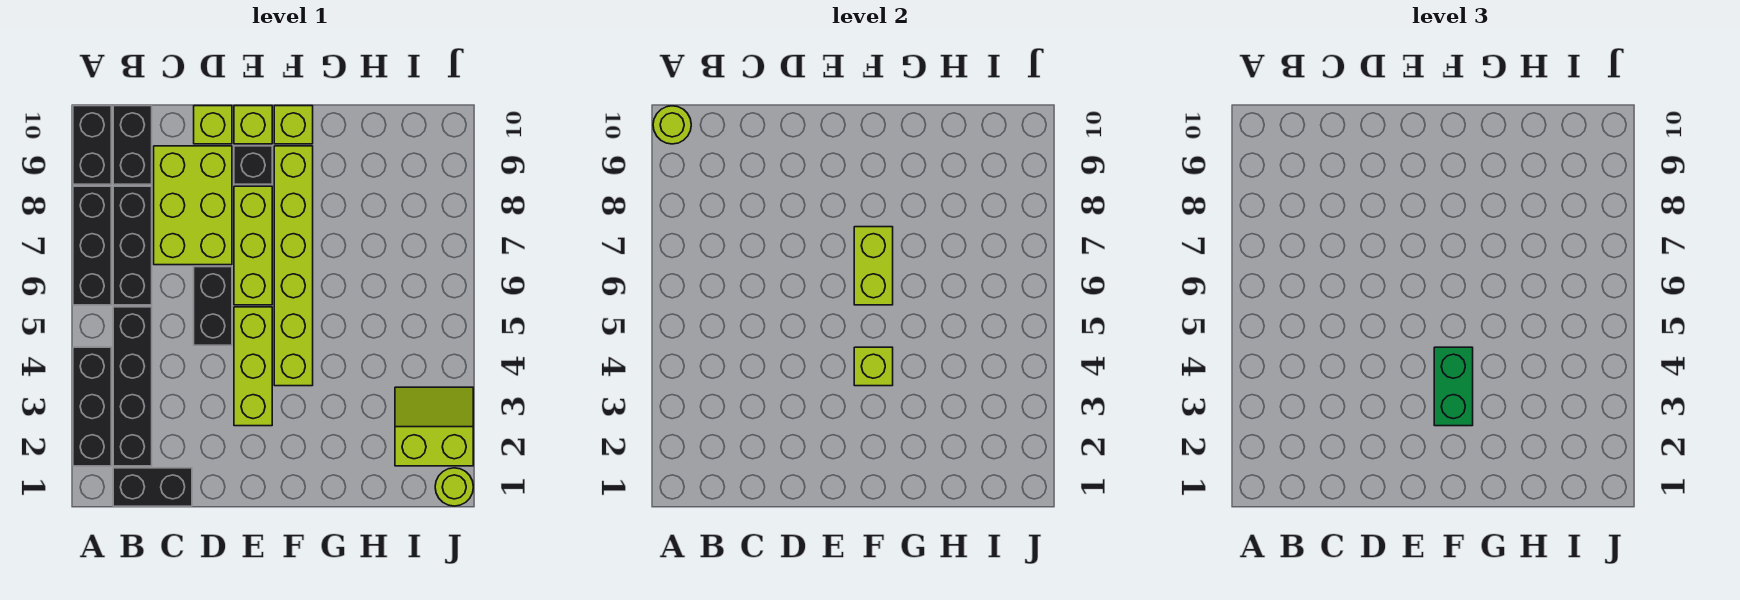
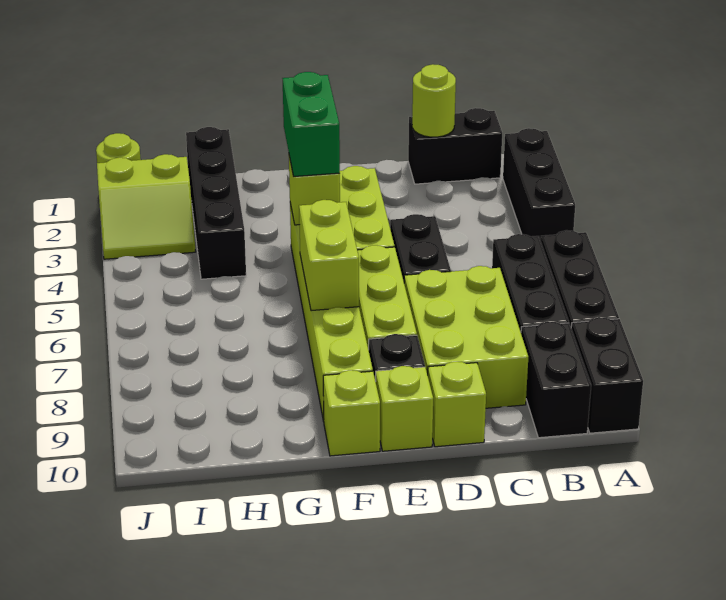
lime round brick A10 level 2 -> lime round brick C1 level 2
black brick B2:B5 level 1 -> black brick H1:H4 level 1

